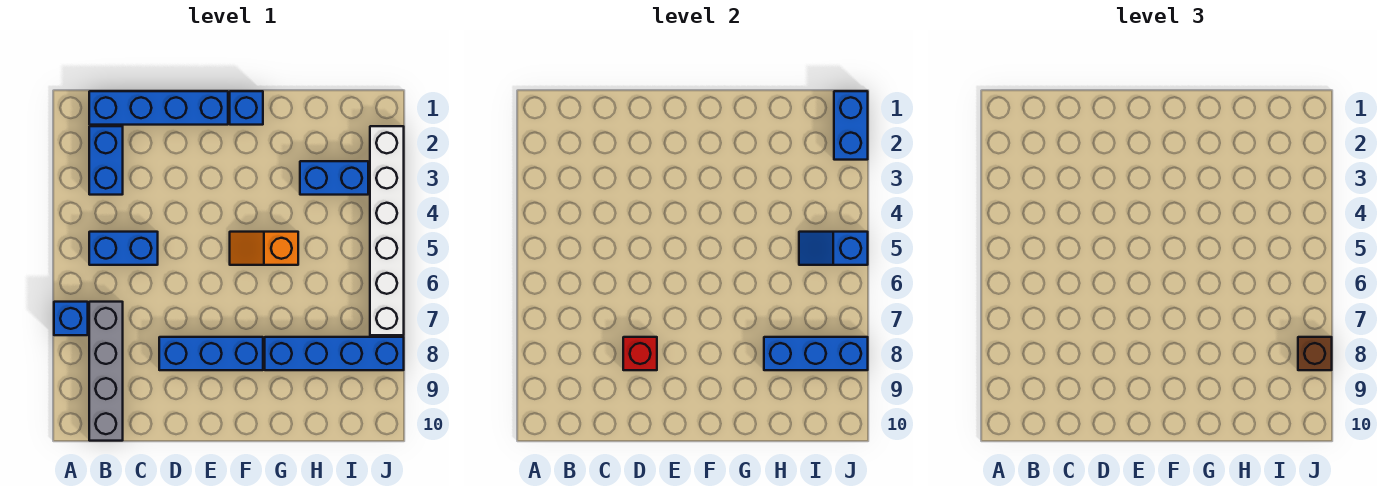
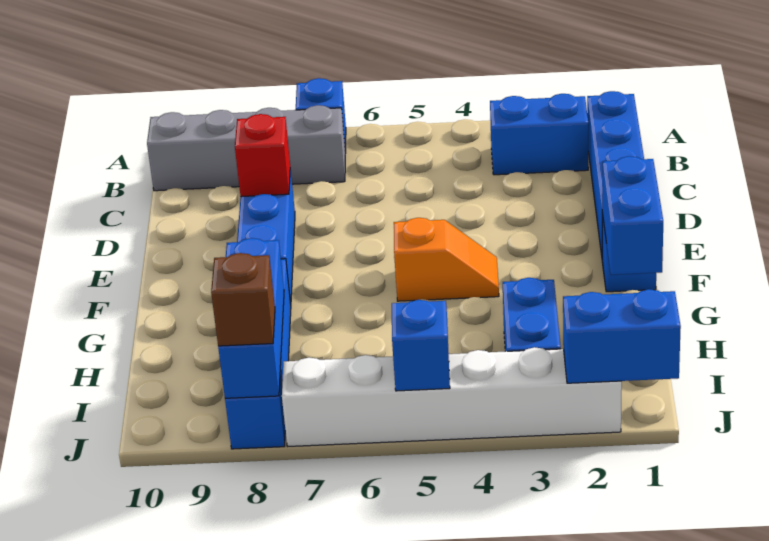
blue brick B5:C5 level 1 -> blue brick F1:G1 level 2
orange slope F5:G5 level 1 top G -> orange slope F4:F5 level 1 top 5

